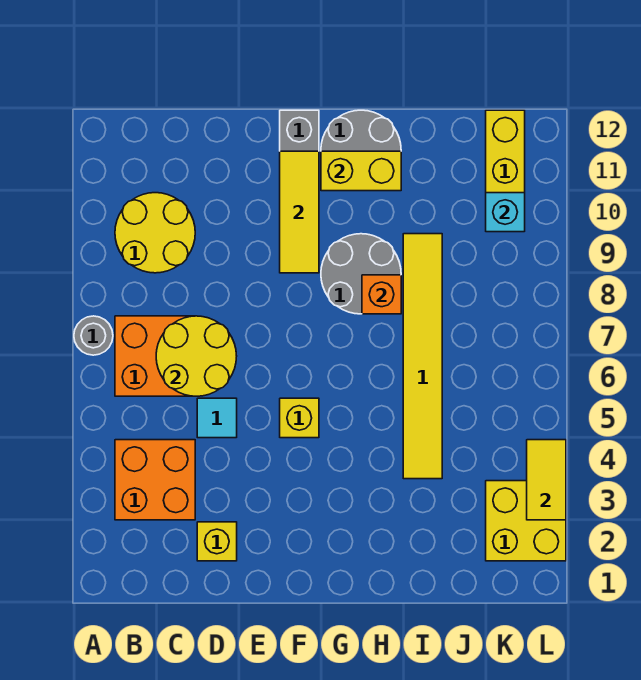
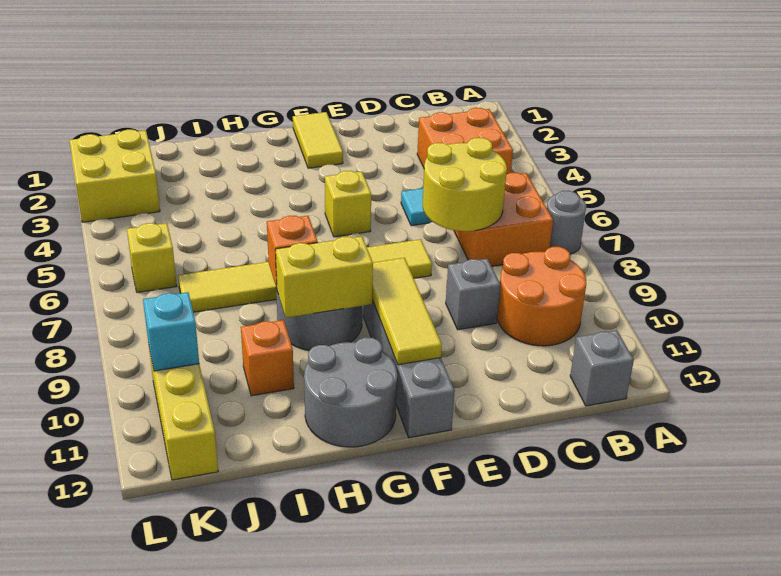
yellow round brick B9:C10 level 1 -> orange round brick B9:C10 level 1
none -> grey brick B12 level 1
yellow brick D2 level 1 -> yellow brick K6 level 1
none -> grey brick D9 level 1
yellow brick G11:H11 level 2 -> yellow brick G9:H9 level 2
yellow tile I4:I9 level 1 -> yellow tile E7:J7 level 1
none -> orange brick I10 level 1
yellow tile L3:L4 level 2 -> yellow tile F1:F2 level 1

